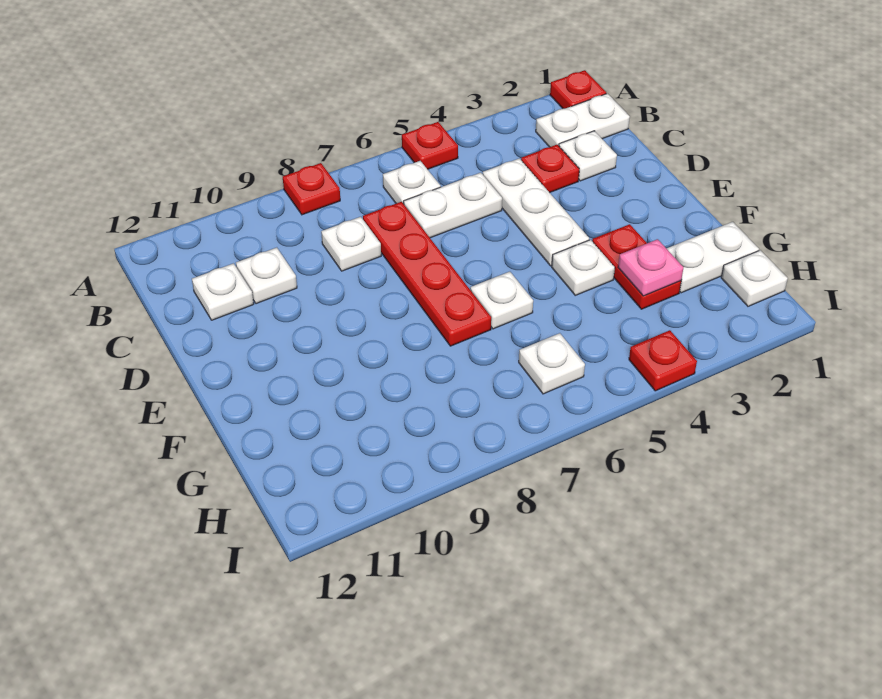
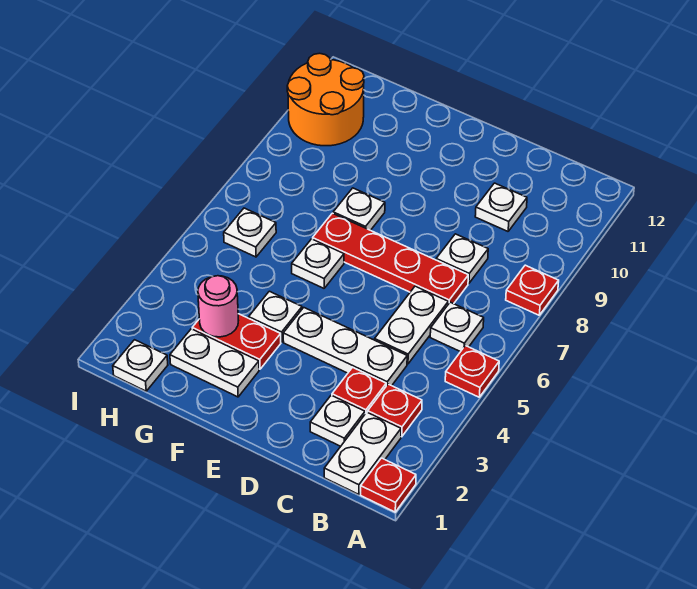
white plate C11 level 1 -> white plate F8 level 1
white plate G1:G2 level 1 -> white plate F2:G2 level 1
pink plate G3 level 2 -> pink round brick G3 level 2
none -> orange round brick H10:I11 level 1
red plate I4 level 1 -> red plate B3 level 1

